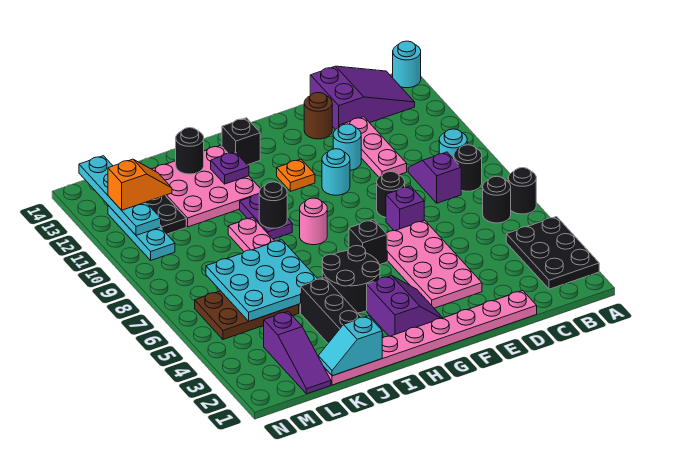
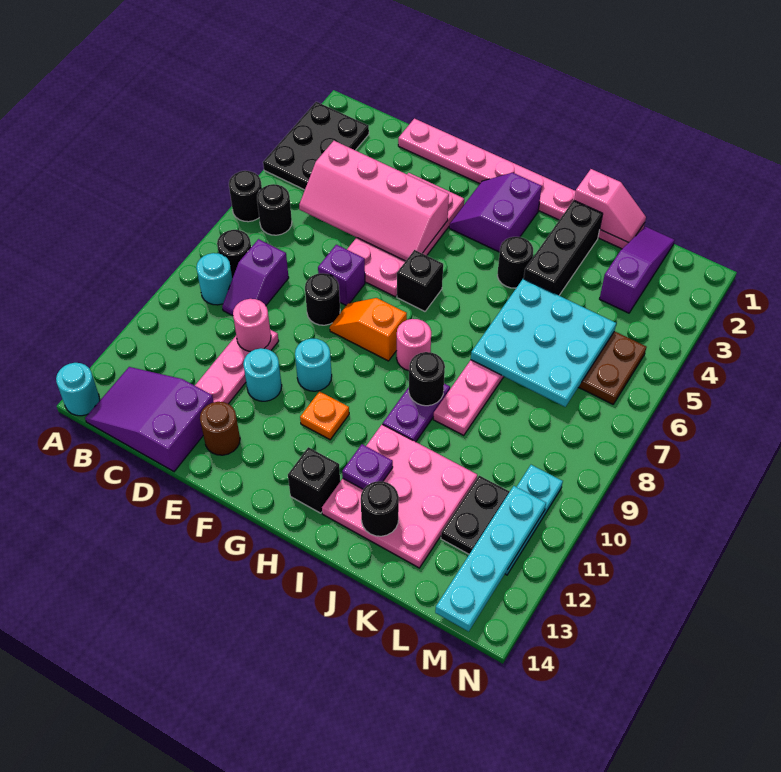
none -> pink slope C4:F5 level 2 top 4
none -> pink round brick D10 level 2
black round brick H4:I5 level 1 -> black round brick I4 level 1
cyan slope J1:K1 level 2 top J -> pink slope J1:K1 level 2 top J
orange slope L12:M12 level 3 top M -> orange slope F8:G8 level 1 top G

